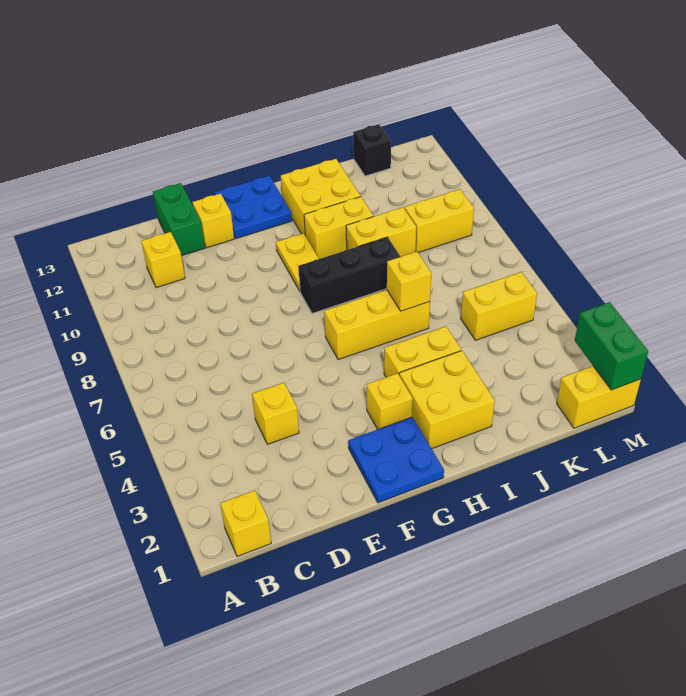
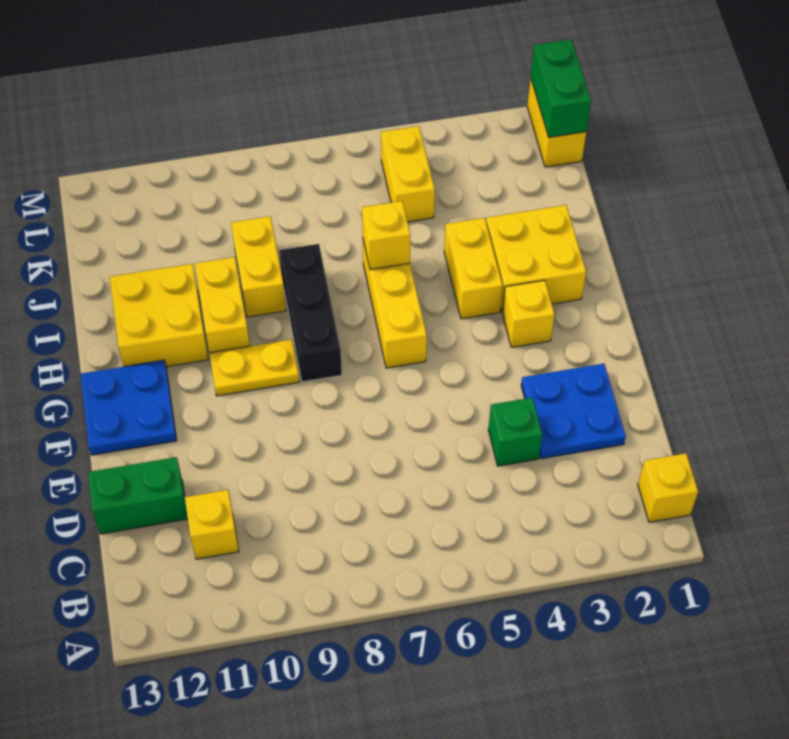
yellow brick D4 level 1 -> green brick D4 level 1
yellow brick E12 level 1 -> none
blue plate F1:G2 level 1 -> blue plate D2:E3 level 1
yellow brick K9:L9 level 1 -> none
black brick K13 level 1 -> none
green brick M1:M2 level 2 -> green brick L1:M1 level 2

